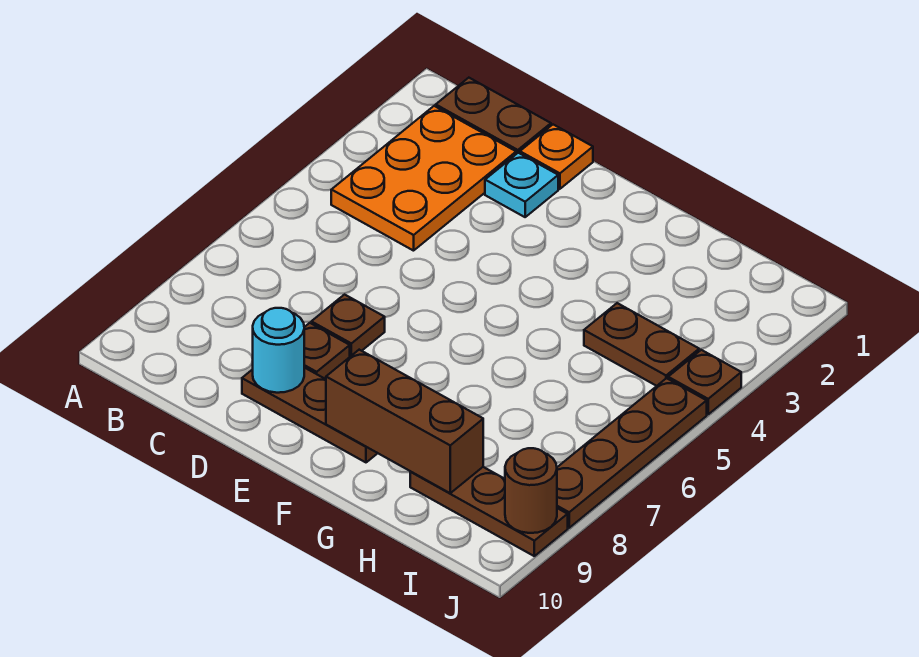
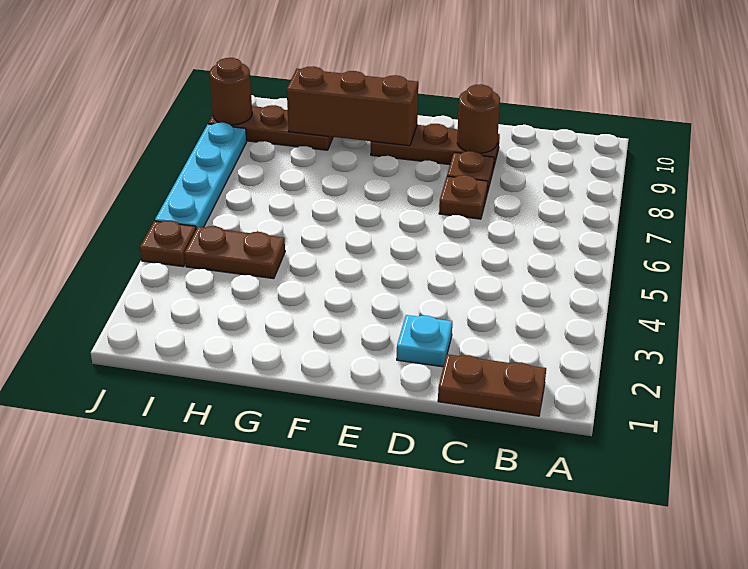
orange plate B2:C4 level 1 -> none
orange plate D1 level 1 -> none
cyan round brick D9 level 2 -> brown round brick D9 level 2
brown plate J5:J8 level 1 -> cyan plate J5:J8 level 1

